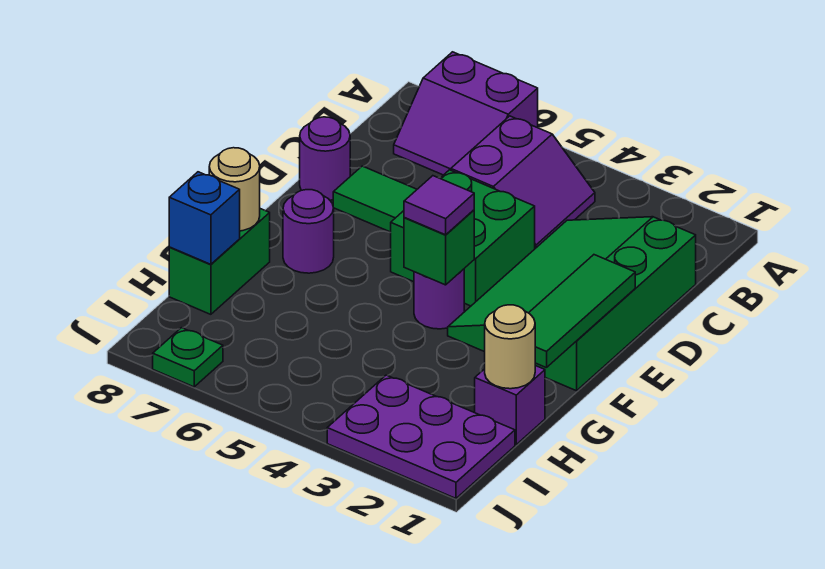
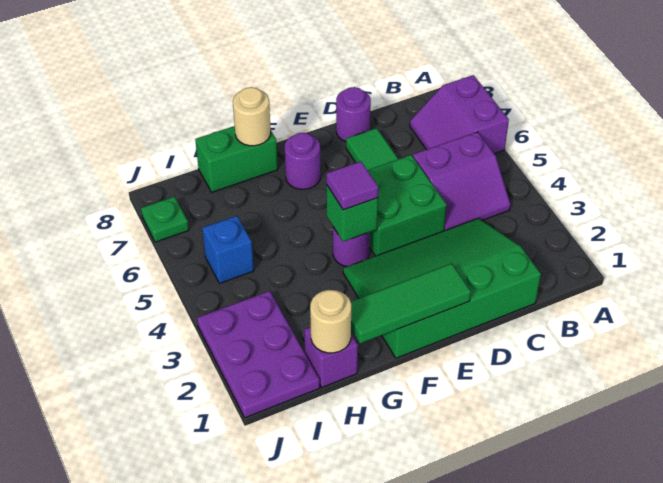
blue brick H8 level 2 -> blue brick I5 level 1

